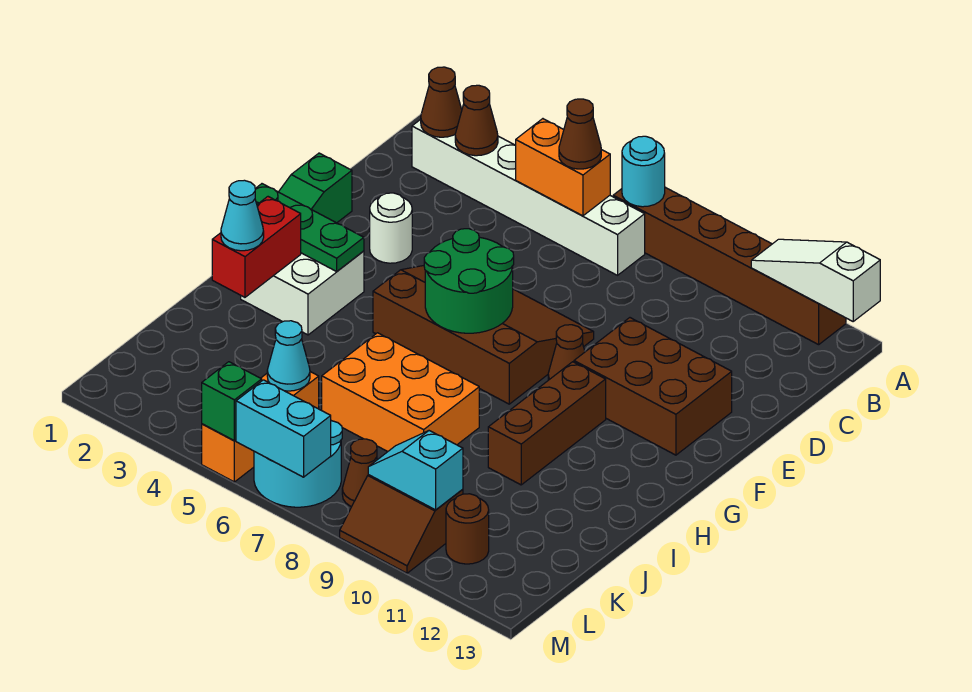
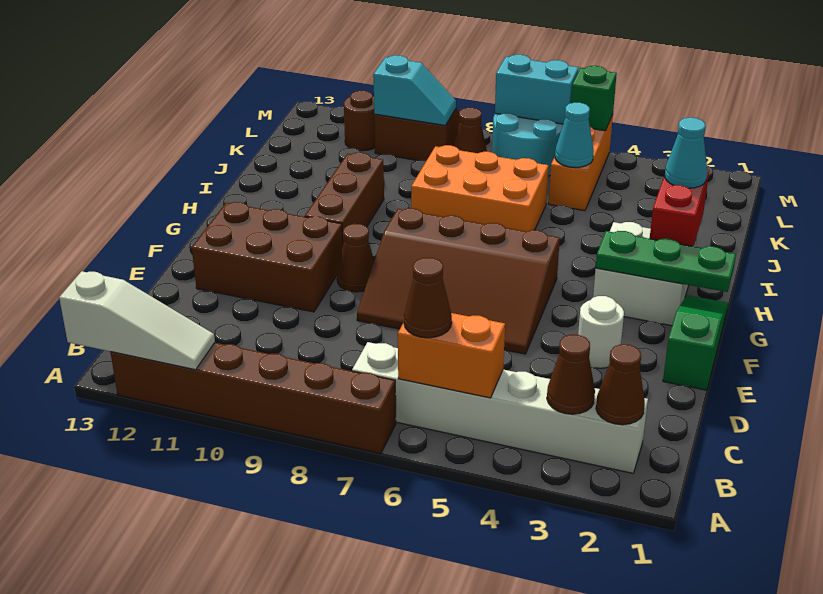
cyan round brick A7 level 2 -> none
green round brick F6:G7 level 2 -> none

